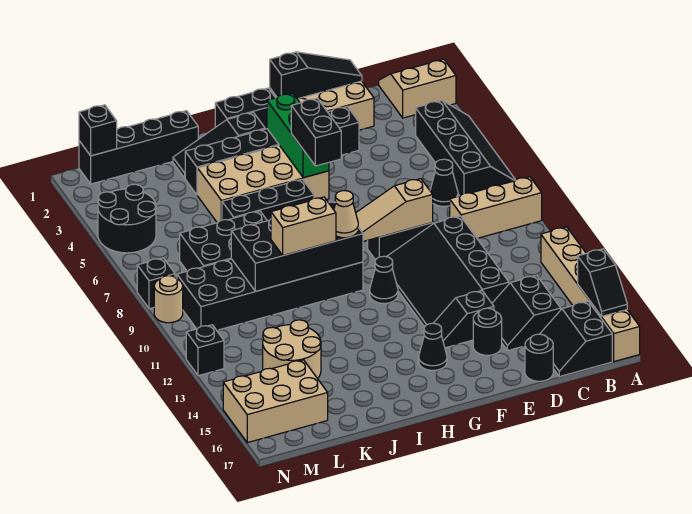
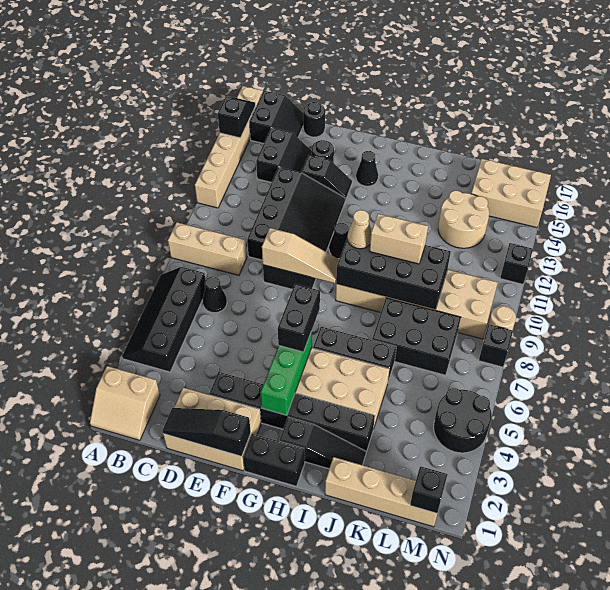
black brick H9:M10 level 1 -> tan brick H9:M10 level 1
black brick J1:M1 level 1 -> tan brick J1:M1 level 1

